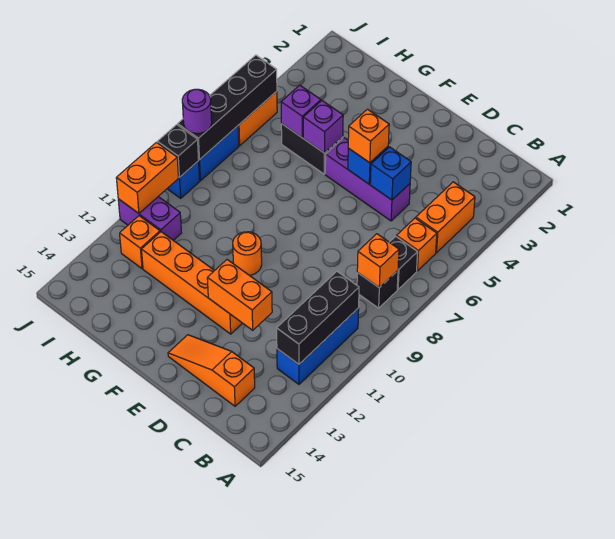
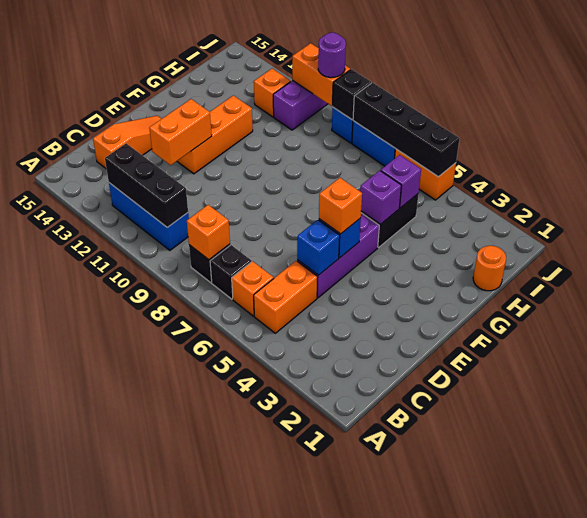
orange brick B4:B5 level 1 -> orange brick B5:C5 level 1
orange brick E12:H12 level 1 -> orange brick E12:G12 level 1
orange round brick F10 level 1 -> orange round brick H1 level 1
purple round brick J8 level 3 -> purple round brick J10 level 3

